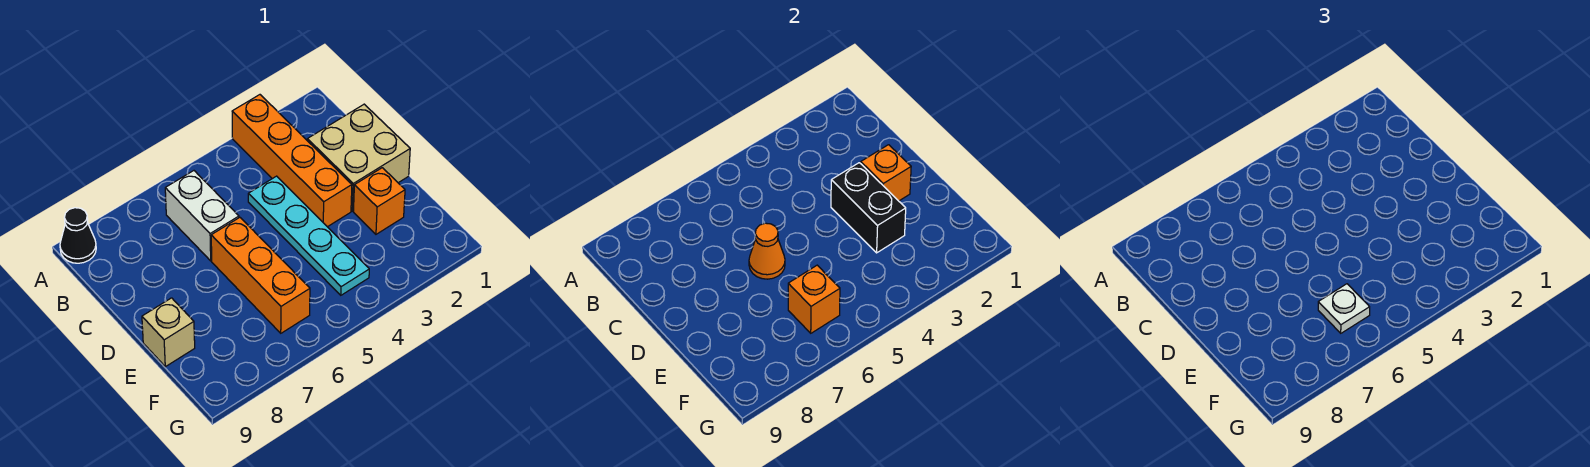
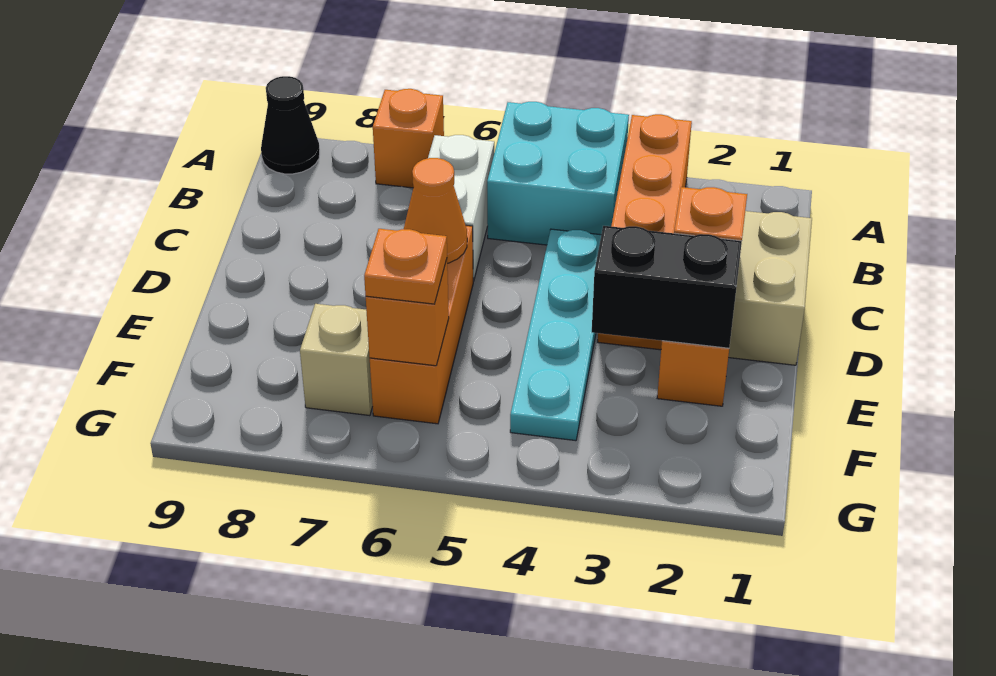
none -> cyan brick A4:B5 level 1
none -> orange brick A7 level 1
black brick D3:E3 level 2 -> black brick E2:E3 level 2
tan brick E9 level 1 -> tan brick F7 level 1
white plate F6 level 3 -> orange plate F6 level 3

